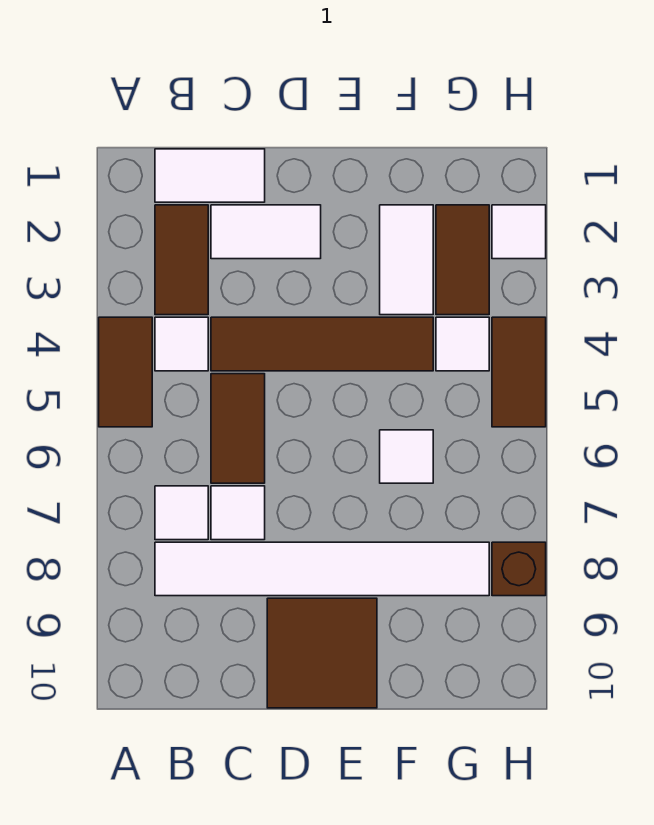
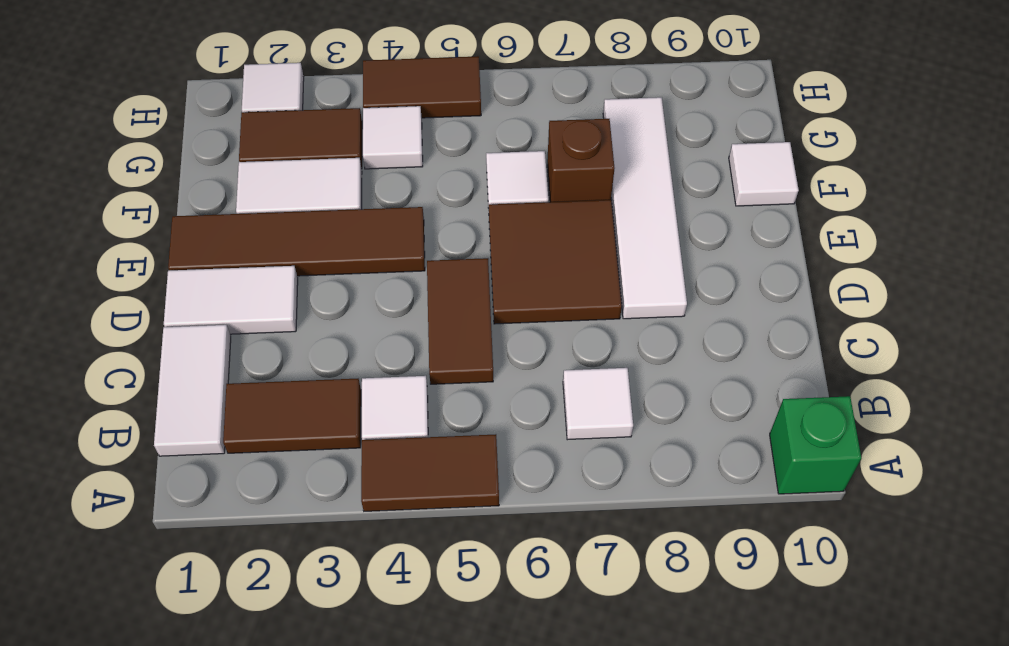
none -> green brick A10 level 1
white tile B8:G8 level 1 -> white tile D8:G8 level 1
white tile C2:D2 level 1 -> white tile D1:D2 level 1
brown tile C4:F4 level 1 -> brown tile E1:E4 level 1
brown tile C5:C6 level 1 -> brown tile C5:D5 level 1
white tile C7 level 1 -> white tile F10 level 1
brown tile D9:E10 level 1 -> brown tile D6:E7 level 1
brown brick H8 level 1 -> brown brick F7 level 1

